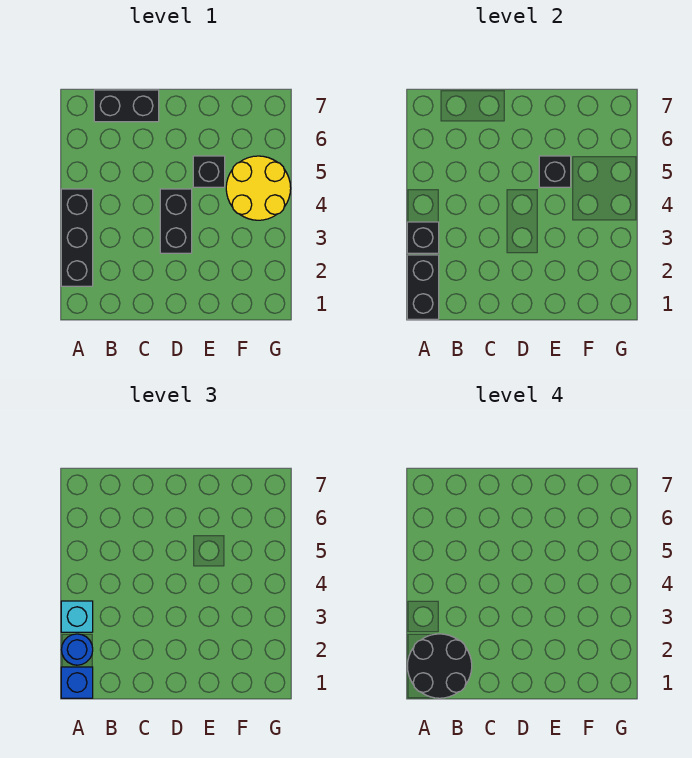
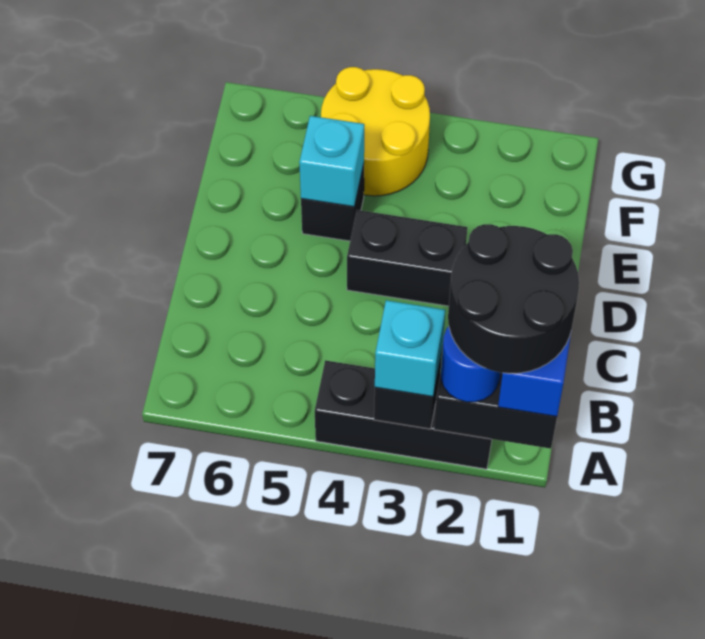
black brick B7:C7 level 1 -> none
black brick E5 level 2 -> cyan brick E5 level 2

